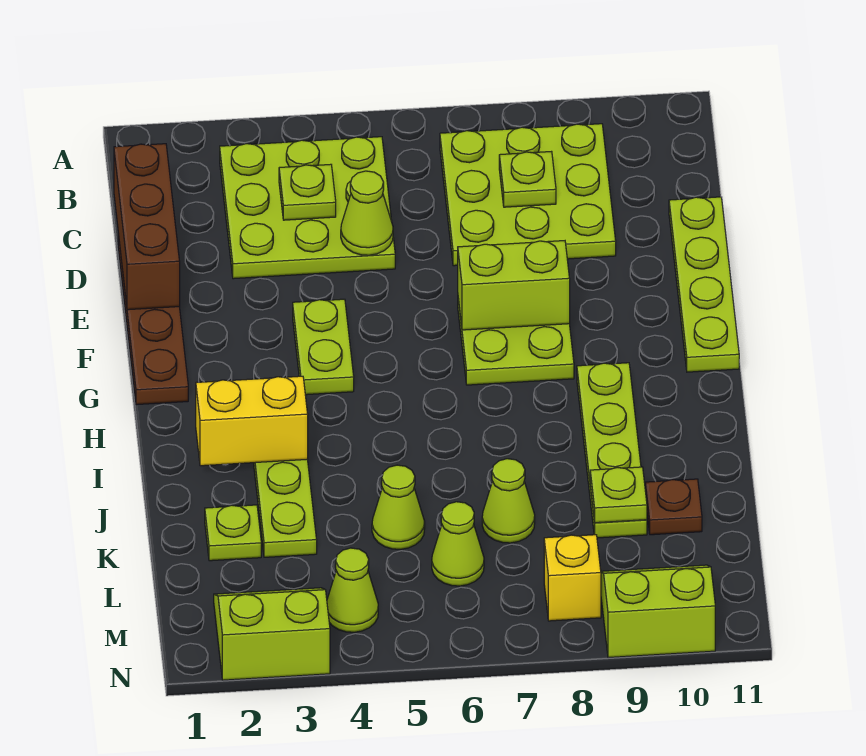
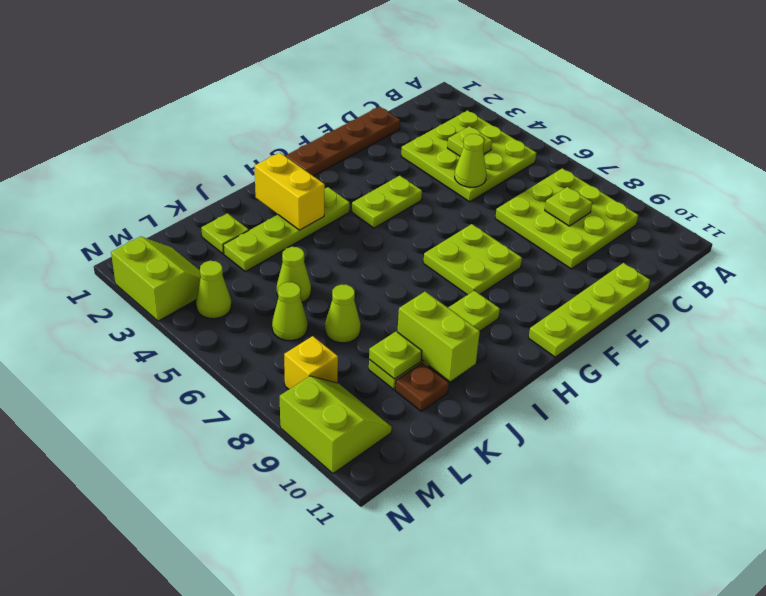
brown brick C1:E1 level 2 -> none
lime brick F7:F8 level 2 -> lime brick J9:J10 level 2

